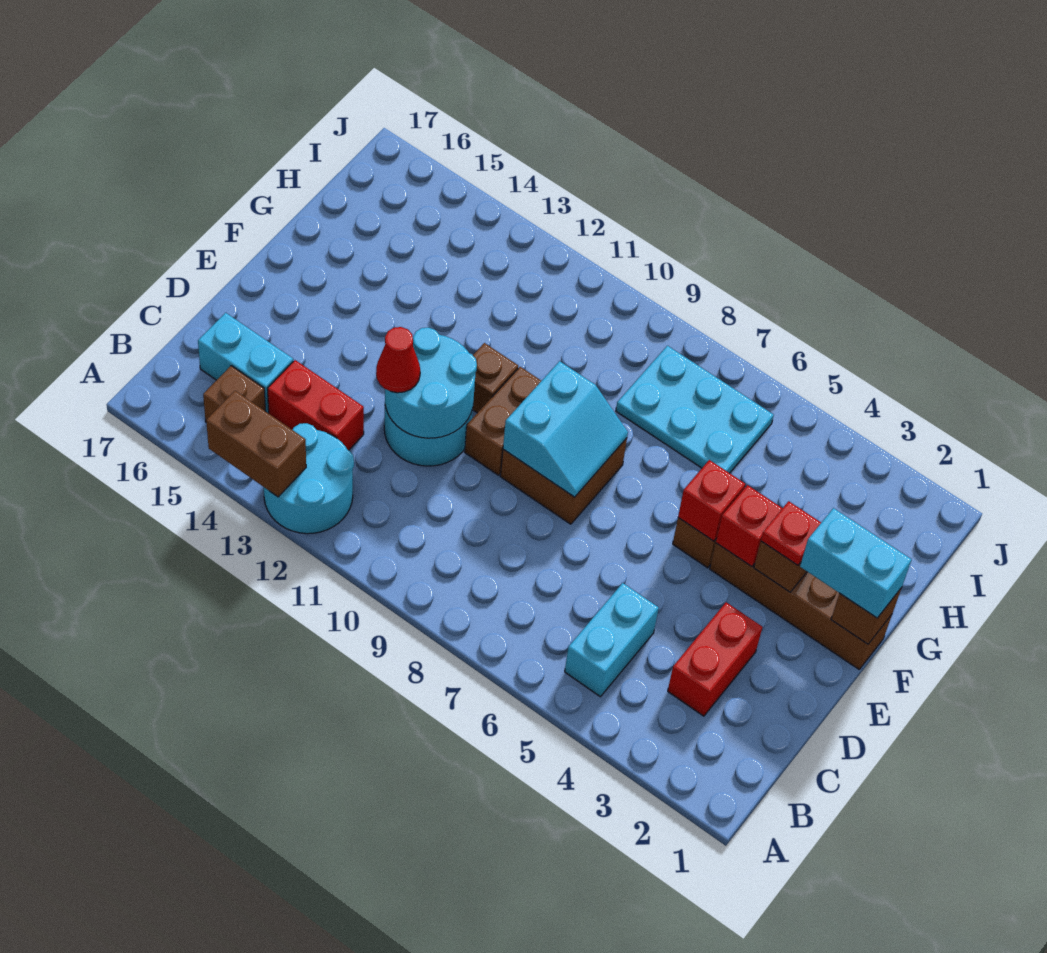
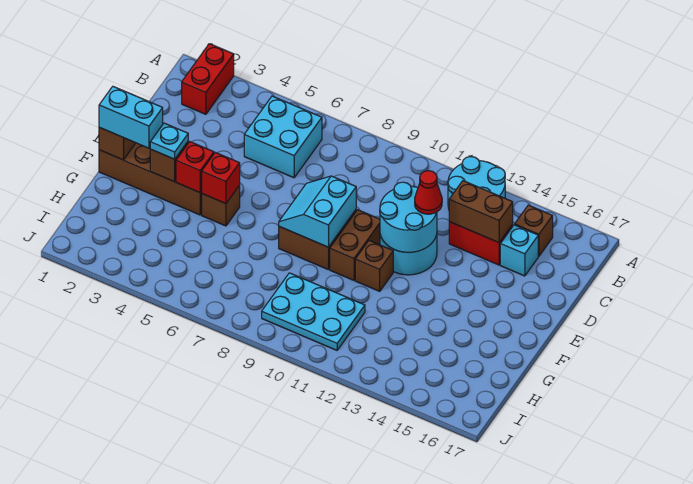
brown brick A13:A14 level 2 -> brown brick C13:C14 level 2
cyan brick B5:C5 level 1 -> cyan brick B5:C6 level 1
red brick C3:D3 level 1 -> red brick A2:B2 level 1
cyan brick C15:C16 level 1 -> cyan brick C15 level 1
red plate F3 level 3 -> cyan plate F3 level 3
cyan plate H6:I8 level 1 -> cyan plate H9:I11 level 1

